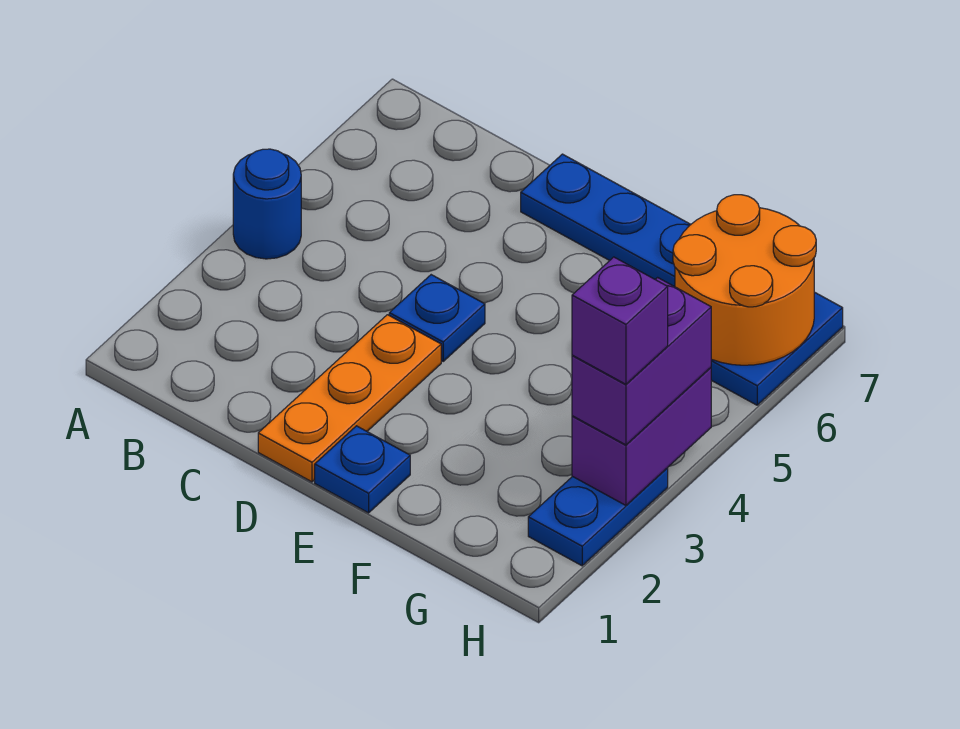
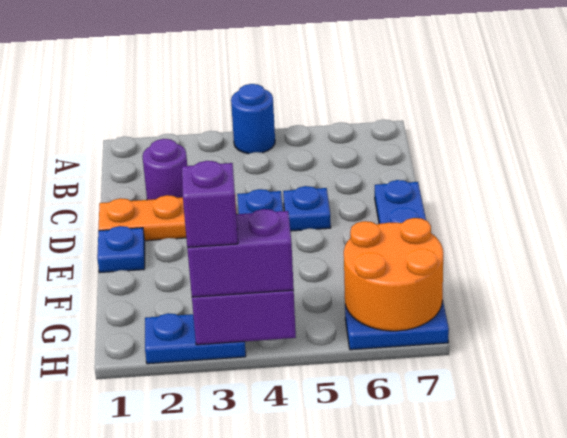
none -> purple round brick C2 level 1
none -> blue plate D5 level 1

